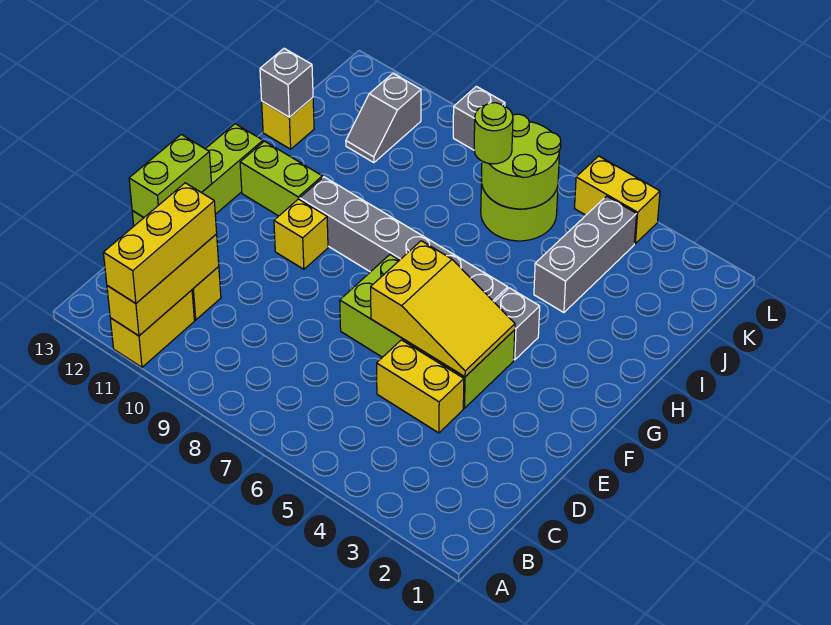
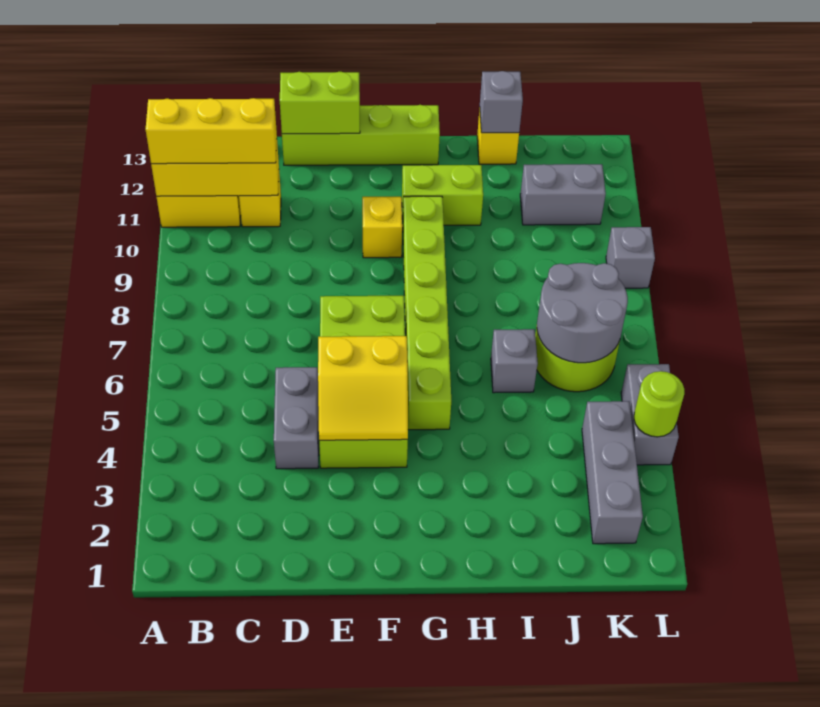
yellow brick D4:D5 level 1 -> grey brick D4:D5 level 1
yellow slope E4:F6 level 2 top 6 -> yellow slope E4:F5 level 2 top 5
grey brick G4 level 1 -> grey brick I6 level 1
grey brick G5:G10 level 1 -> lime brick G5:G10 level 1
lime brick G11:G12 level 1 -> lime brick G11:H11 level 1
grey brick I4:K4 level 1 -> grey brick K2:K4 level 1
lime round brick J6:K7 level 2 -> grey round brick J6:K7 level 2
lime round brick J7 level 3 -> lime round brick L4 level 2
grey slope J11:K11 level 1 top K -> grey brick J11:K11 level 1
yellow brick L4:L5 level 1 -> grey brick L4:L5 level 1

